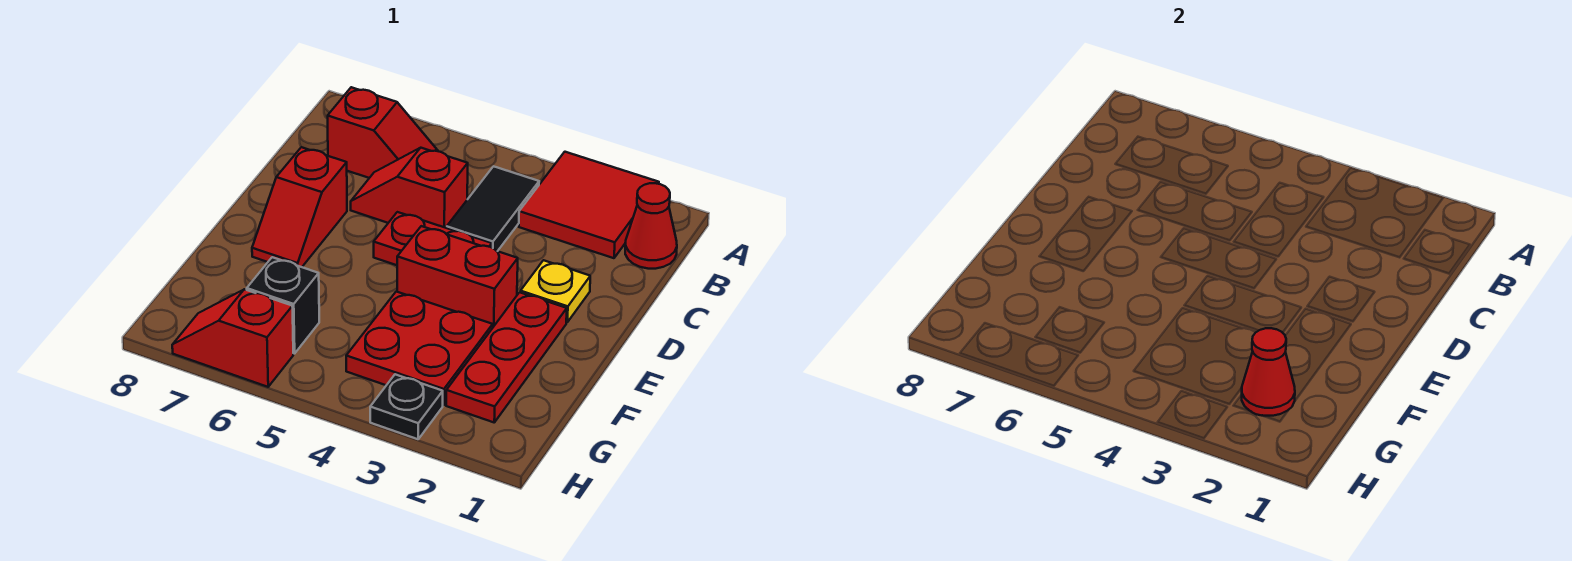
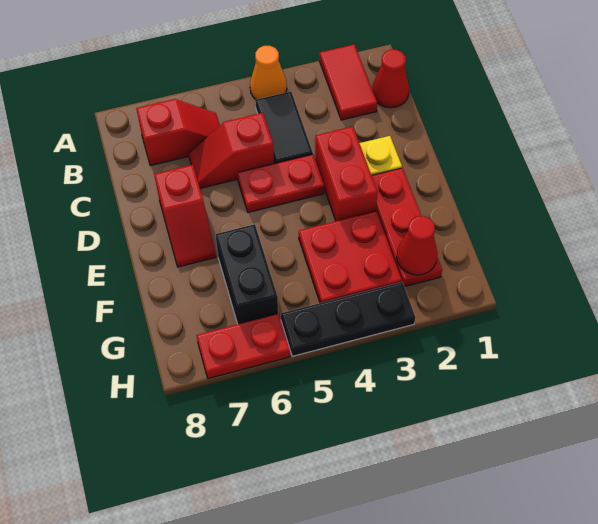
red tile A2:B3 level 1 -> red tile A2:B2 level 1
none -> orange cone A4 level 1
red brick E3:E4 level 1 -> red brick D3:E3 level 1
black brick G6 level 1 -> black brick F6:G6 level 1
black plate H3 level 1 -> black plate H3:H5 level 1
red slope H6:H7 level 1 top 6 -> red plate H6:H7 level 1

